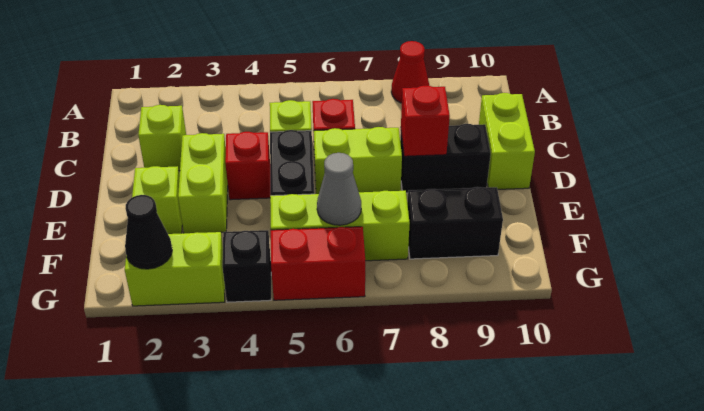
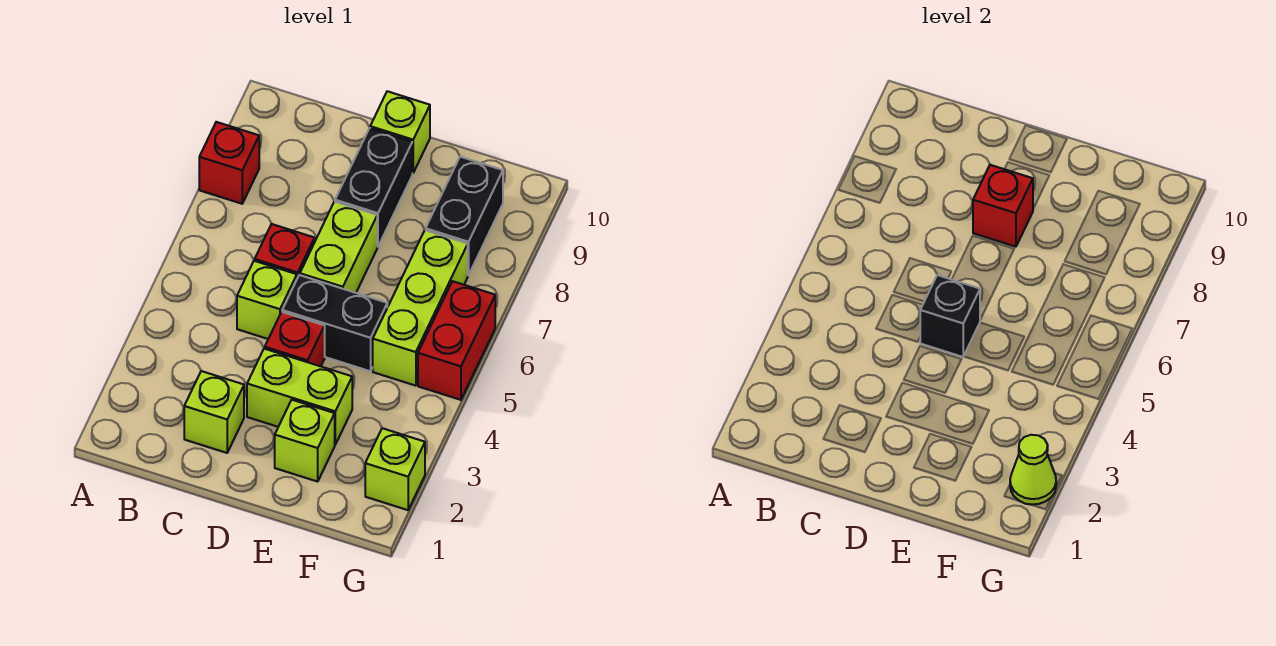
red cone A8 level 1 -> red brick A8 level 1
lime brick C10:D10 level 1 -> lime brick D10 level 1
grey cone F6 level 2 -> none
lime brick G2:G3 level 1 -> lime brick G2 level 1
black cone G2 level 2 -> lime cone G2 level 2
black brick G4 level 1 -> black brick D5 level 2

